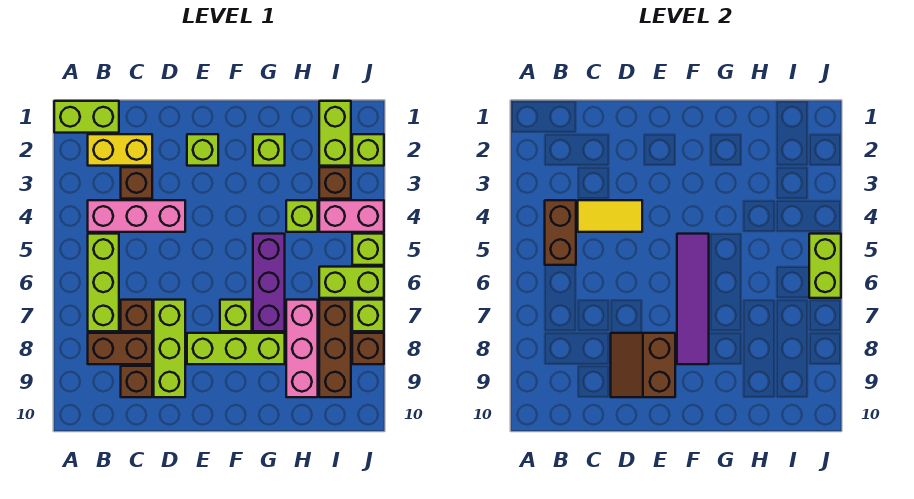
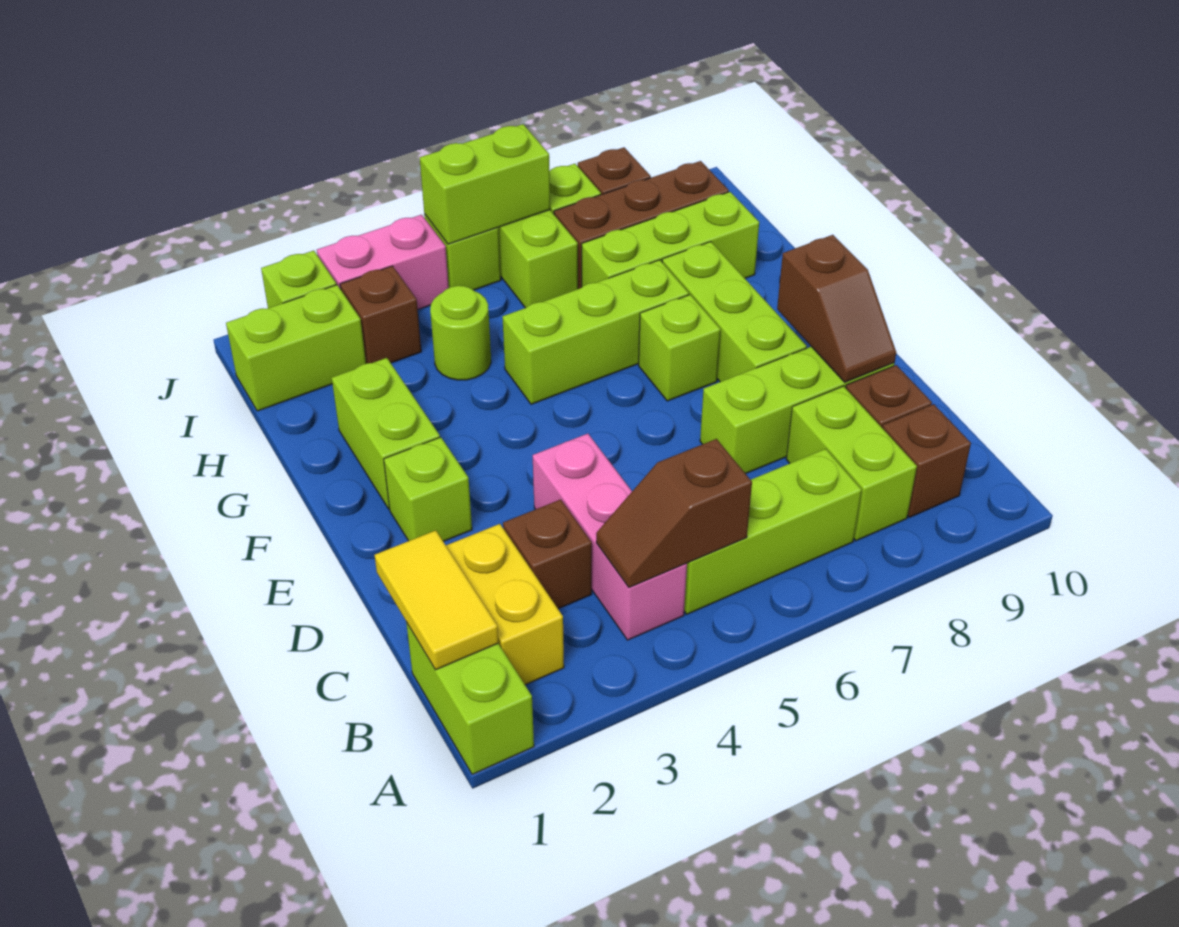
brown brick B4:B5 level 2 -> brown slope B4:B5 level 2 top 5
brown brick B8:C8 level 1 -> lime brick B8:C8 level 1
yellow tile C4:D4 level 2 -> yellow tile B1:C1 level 2
brown brick C7 level 1 -> brown brick B9 level 1
brown slope D8:E9 level 2 top E -> brown slope D9:E9 level 2 top E
purple tile F5:F8 level 2 -> none
lime brick G2 level 1 -> lime brick F2:G2 level 1
purple brick G5:G7 level 1 -> lime brick G5:G7 level 1
lime brick H4 level 1 -> lime round brick H4 level 1
pink brick H7:H9 level 1 -> lime brick H7:H9 level 1
pink brick I4:J4 level 1 -> pink brick J3:J4 level 1

